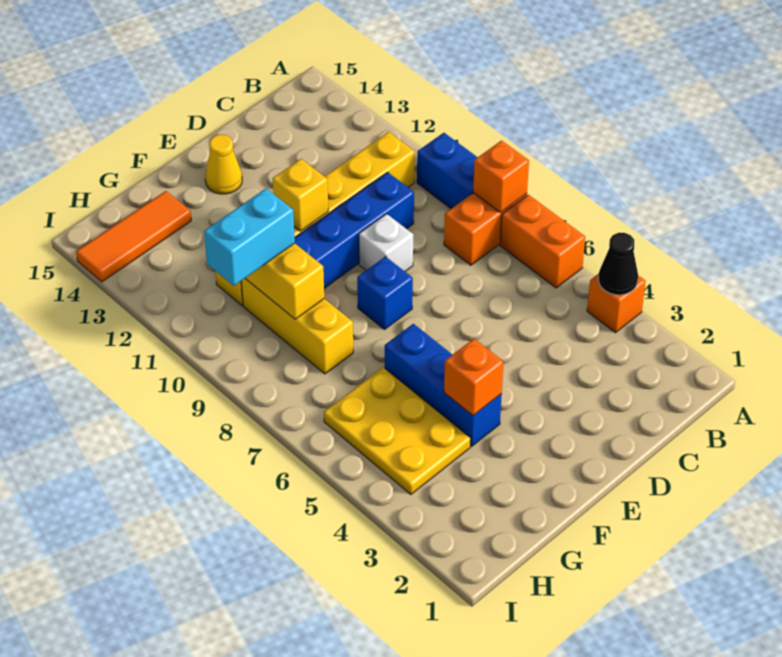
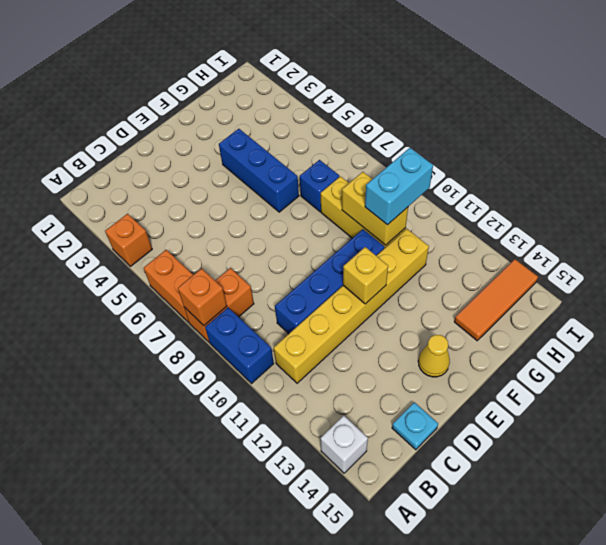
black cone A4 level 2 -> none
none -> cyan plate C15 level 1
white brick D9 level 1 -> white brick A14 level 1
blue brick E8 level 1 -> blue brick G7 level 1
orange brick F4 level 2 -> none
yellow plate G4:H6 level 1 -> none

